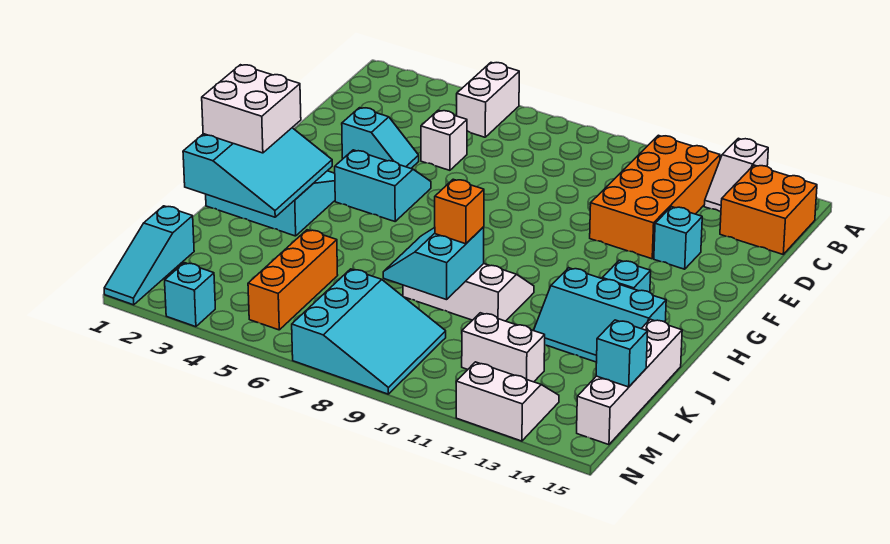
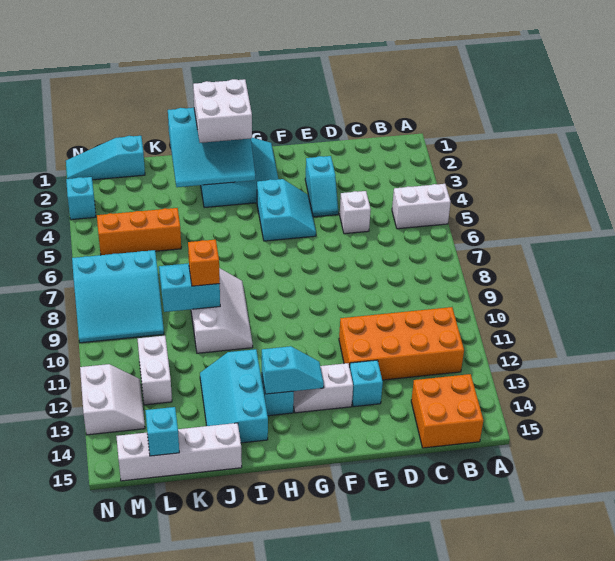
white slope A13:B13 level 1 top A -> white slope F13:G13 level 1 top F
none -> cyan slope G13:H13 level 2 top H

